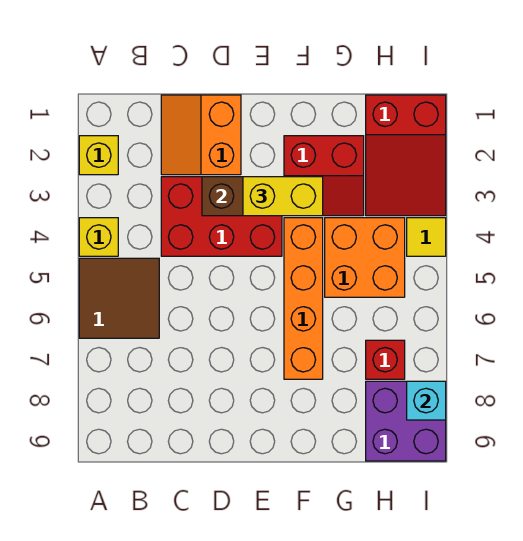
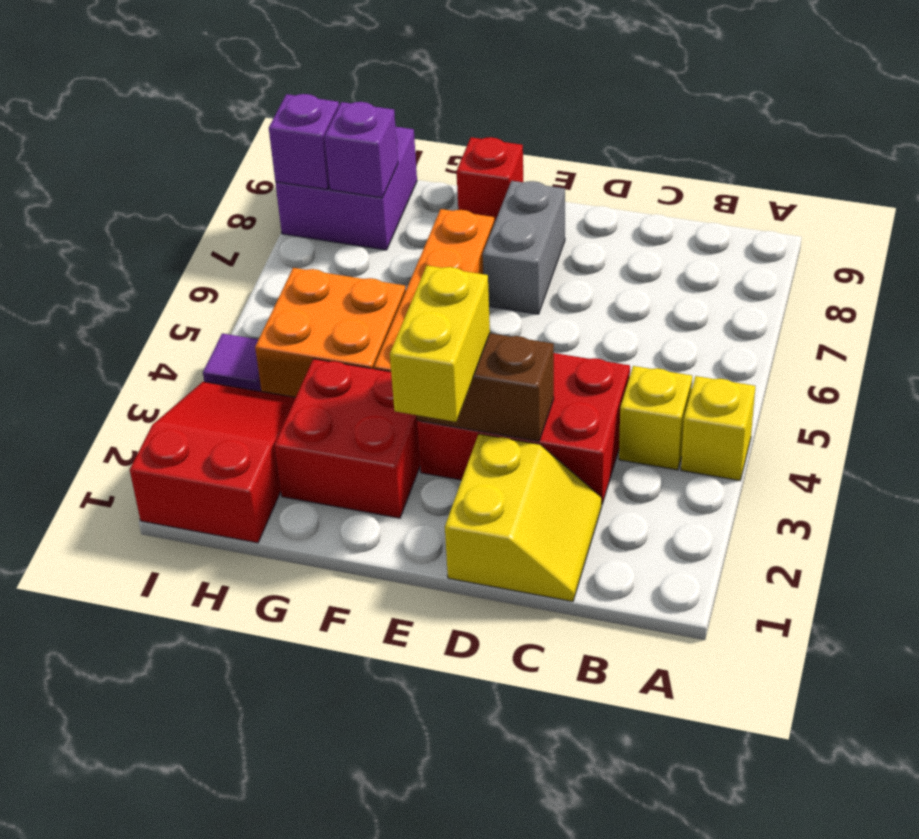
yellow brick A2 level 1 -> yellow brick B4 level 1
brown tile A5:B6 level 1 -> none
orange slope C1:D2 level 1 top D -> yellow slope C1:D2 level 1 top D
yellow brick E3:F3 level 3 -> yellow brick E2:E3 level 3
none -> grey brick E7:E8 level 1
red slope F2:G3 level 1 top 2 -> red brick F2:G3 level 1
red brick H7 level 1 -> red brick F9 level 1
none -> purple brick H8 level 2
yellow tile I4 level 1 -> purple tile I4 level 1
cyan brick I8 level 2 -> purple brick I8 level 2

